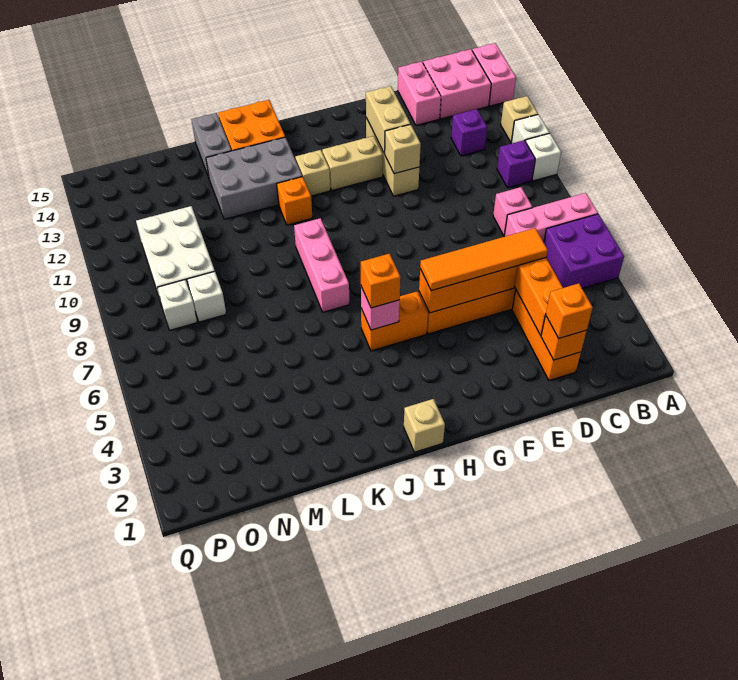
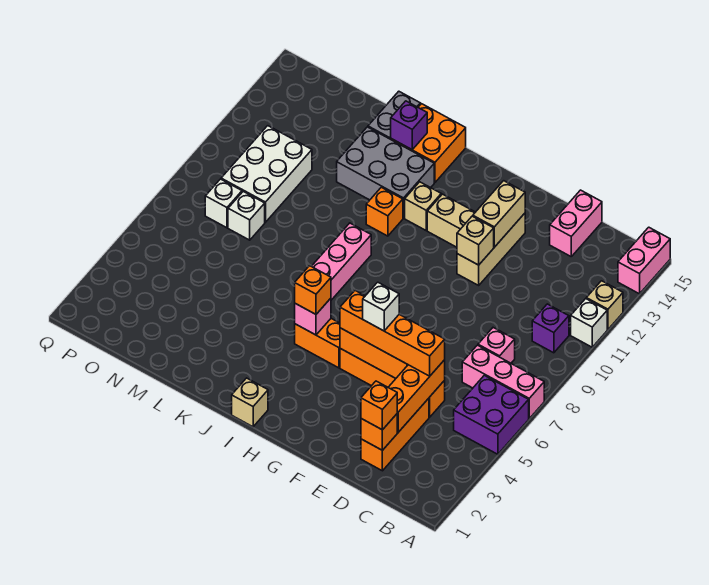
white brick A10 level 1 -> white brick F5 level 4
pink brick B14:C15 level 1 -> none
purple brick C12 level 1 -> purple brick K14 level 2
orange tile D5:G5 level 3 -> orange brick D5:G5 level 3

